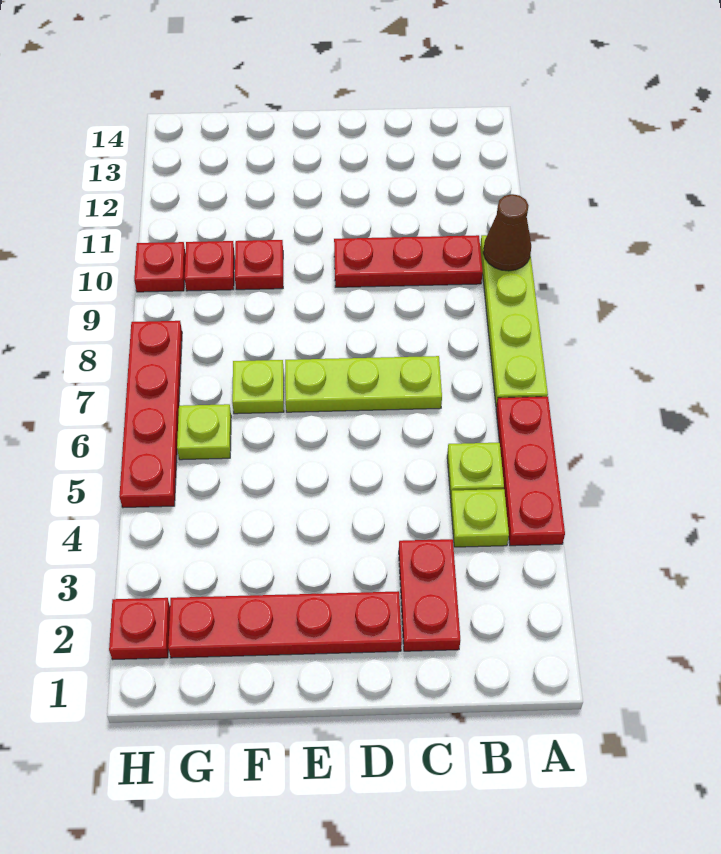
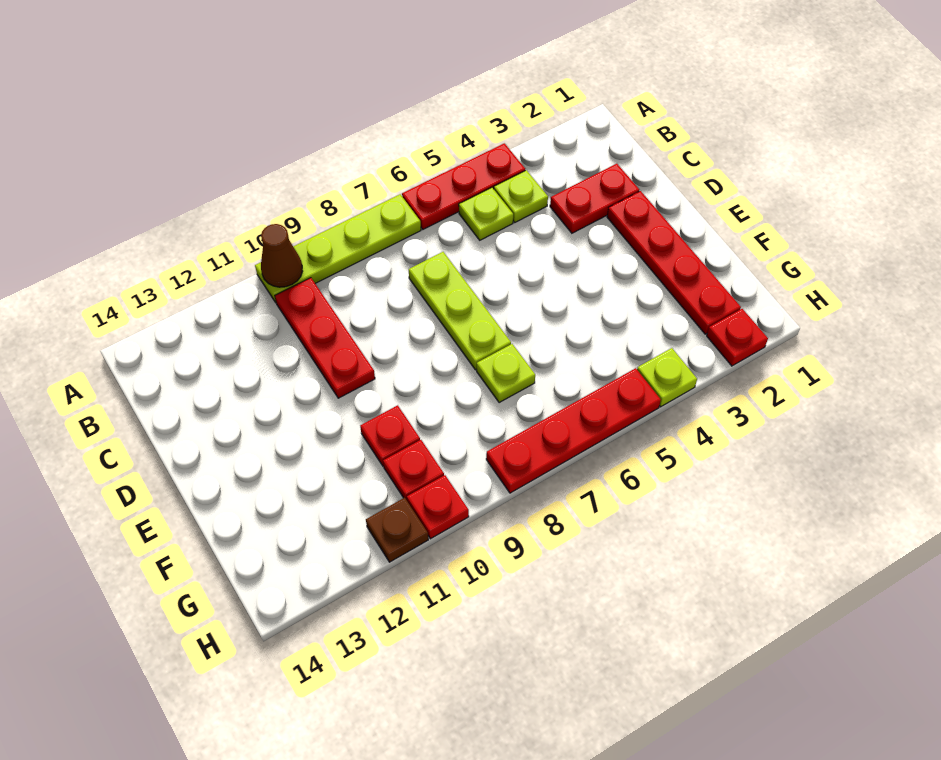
lime plate G6 level 1 -> lime plate H4 level 1
none -> brown plate H11 level 1

